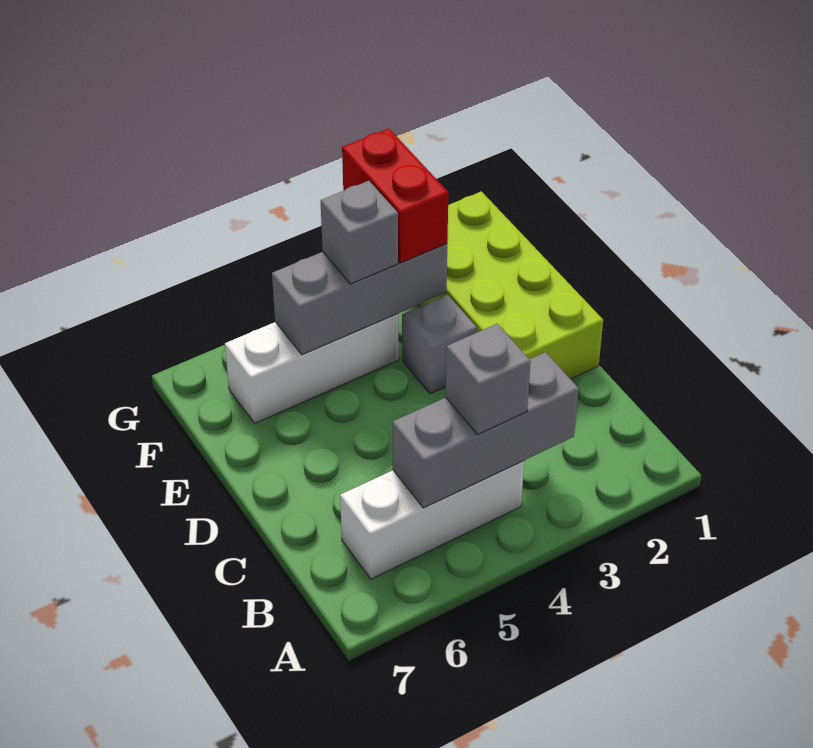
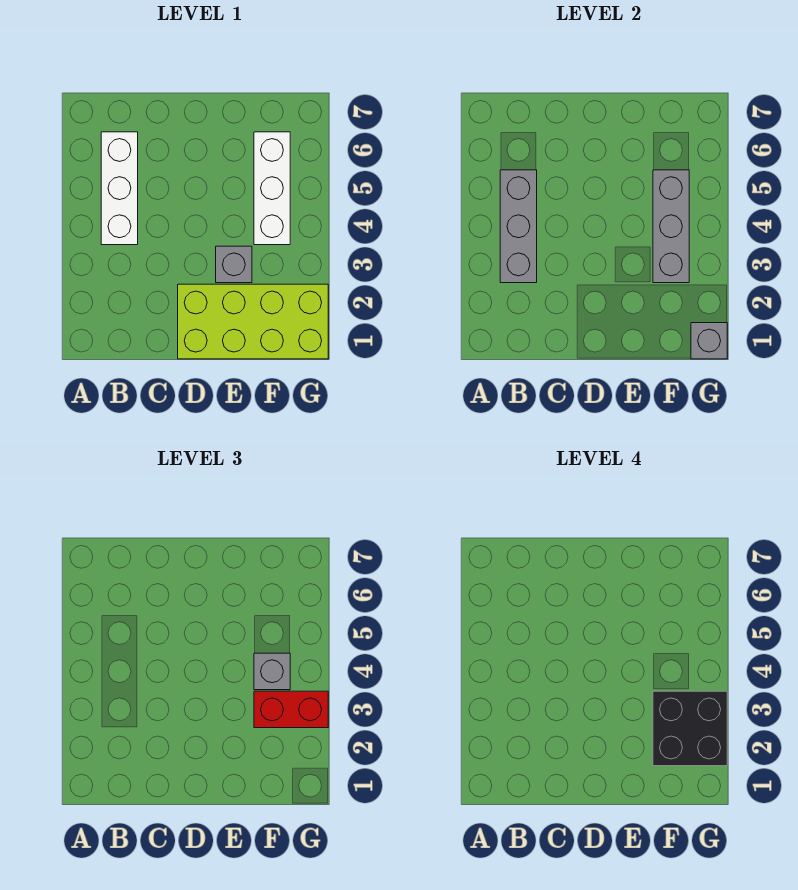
grey brick B4 level 3 -> grey brick G1 level 2
none -> black brick F2:G3 level 4

